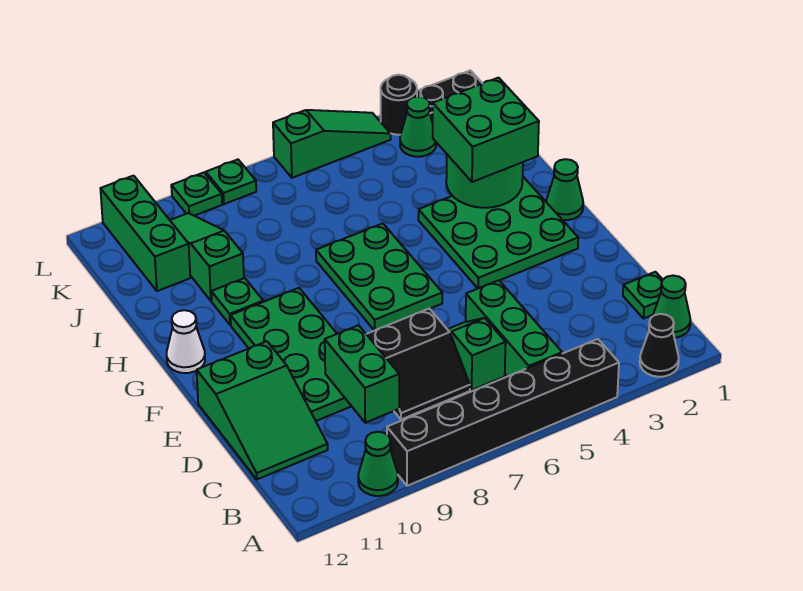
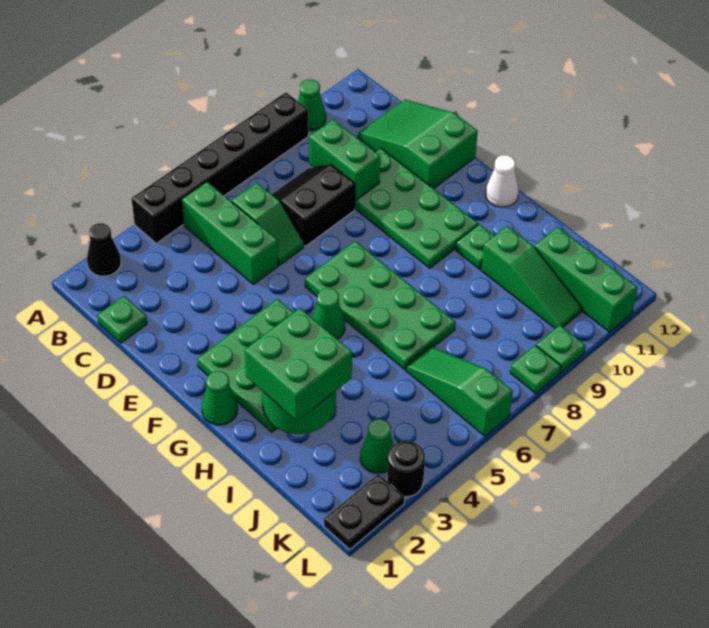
green cone B1 level 1 -> green cone G5 level 1
green plate F6:H7 level 1 -> green plate F6:I7 level 1
green slope L4:L6 level 1 top 6 -> green slope J6:L6 level 1 top L

